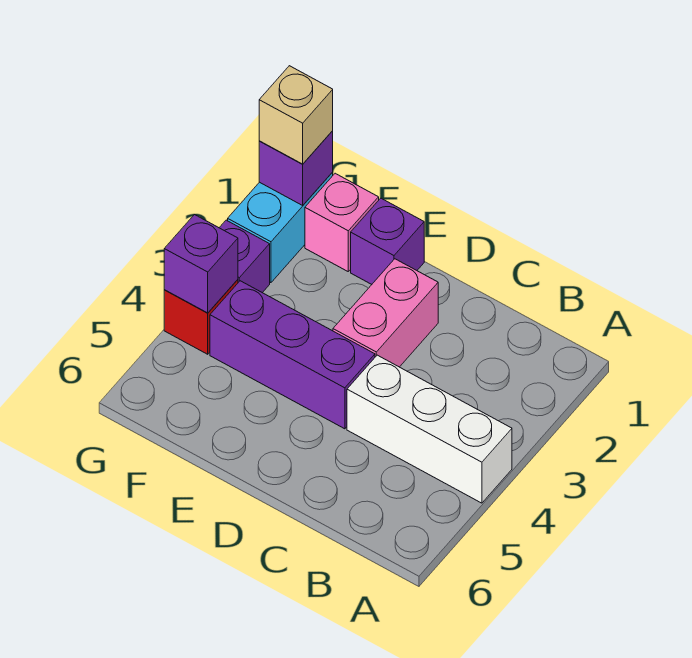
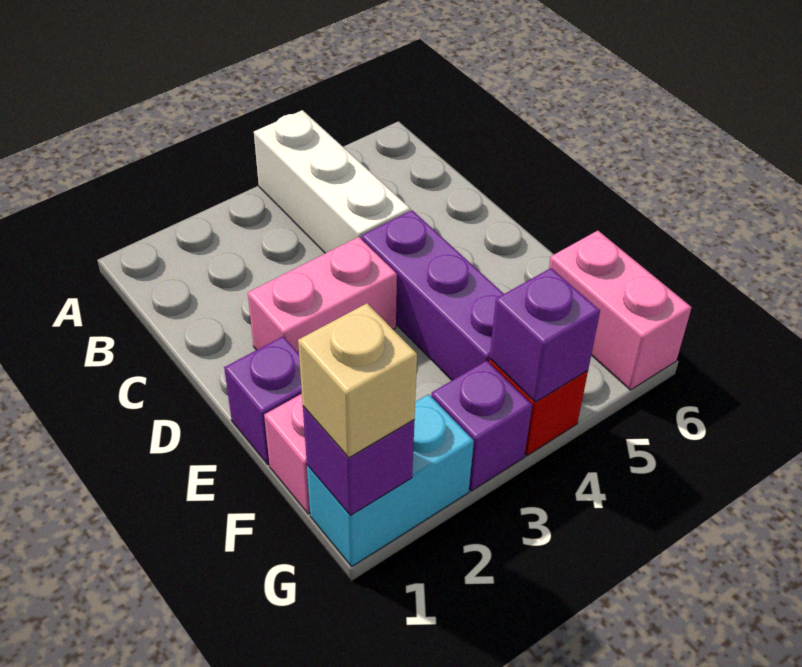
none -> pink brick F6:G6 level 1

